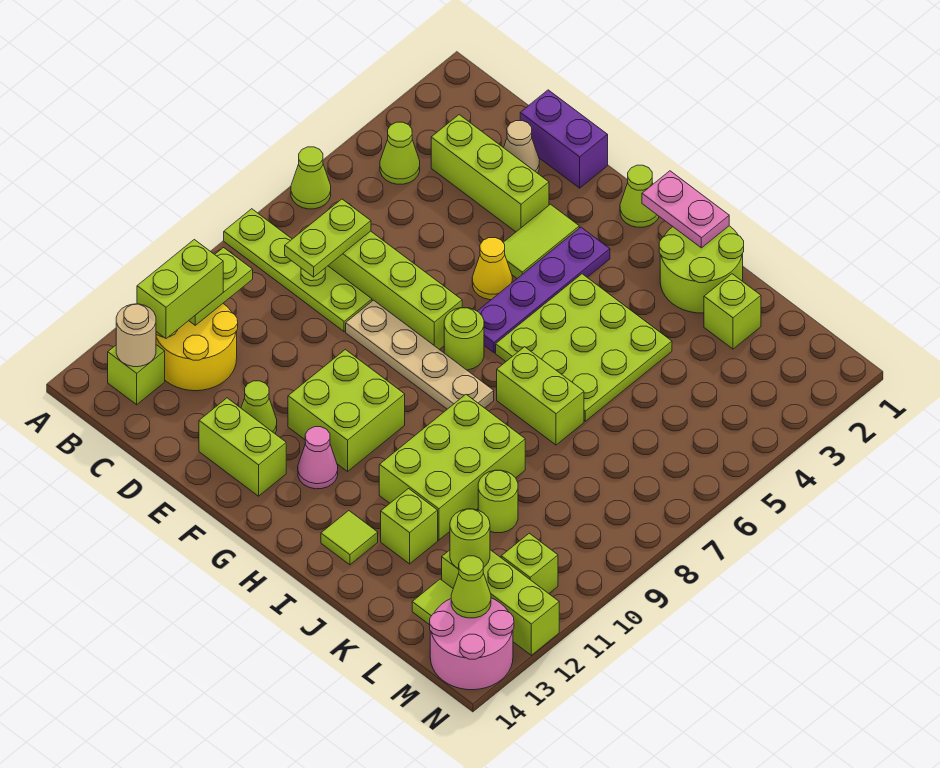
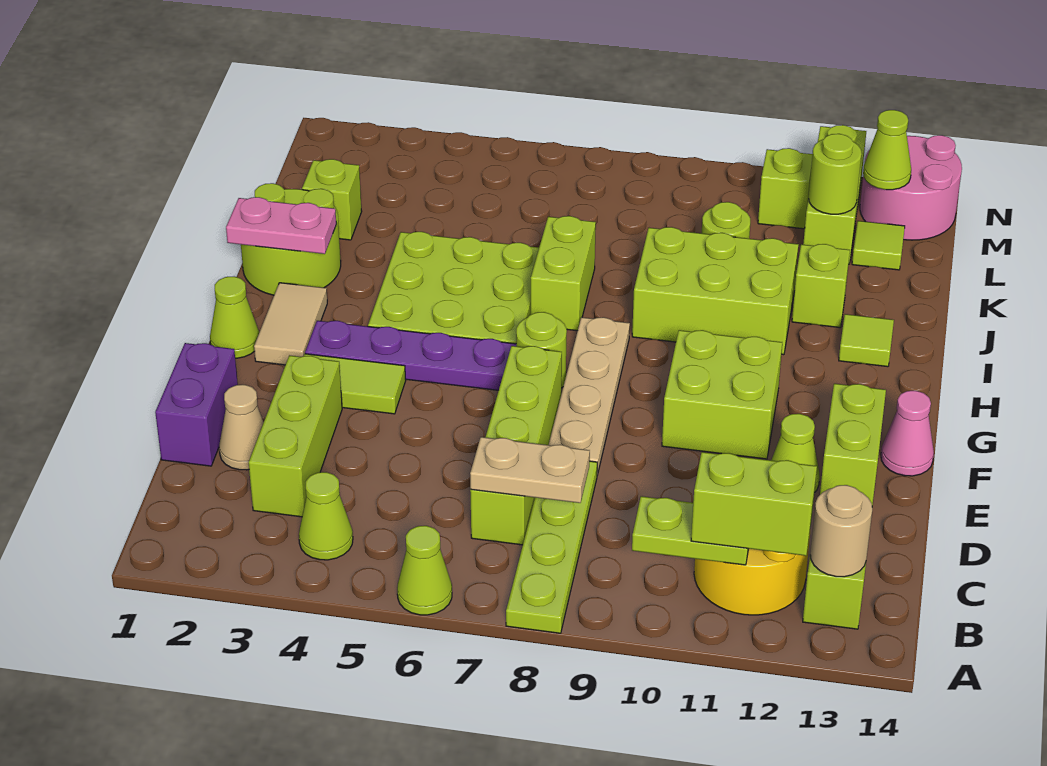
lime plate C7:C8 level 2 -> tan plate C7:C8 level 2
yellow cone F5 level 1 -> none
none -> tan tile G2:H2 level 1
pink cone G12 level 1 -> pink cone F14 level 1
pink plate H1:I1 level 2 -> pink plate I1:I2 level 2

